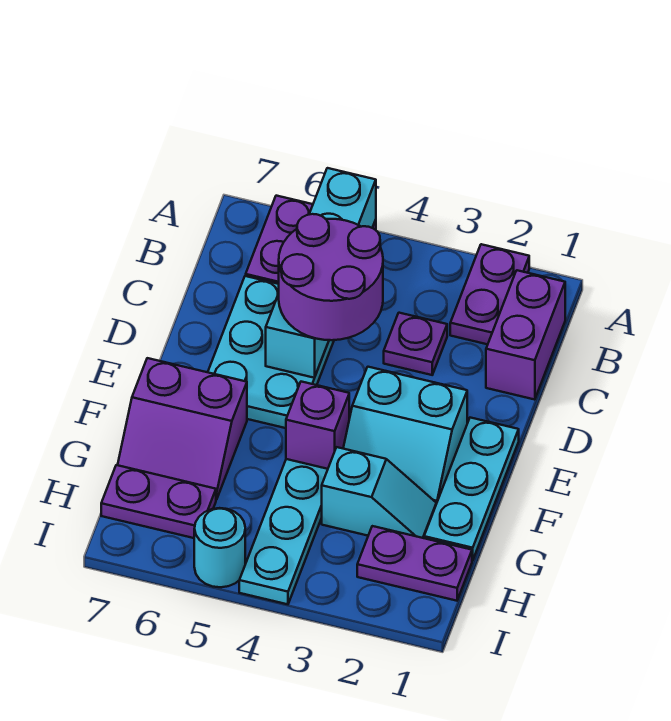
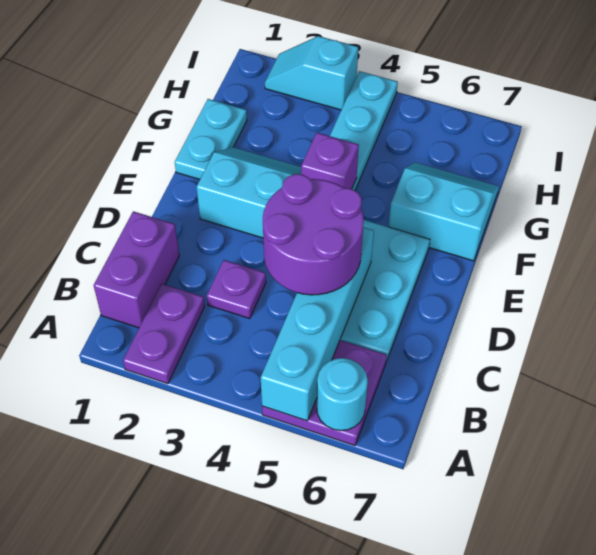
cyan plate E1:G1 level 1 -> cyan plate F1:G1 level 1
purple slope F6:G7 level 1 top F -> cyan slope F6:G7 level 1 top F
cyan slope G2:G3 level 1 top 3 -> cyan slope I2:I3 level 1 top 3
purple plate H1:H2 level 1 -> none
purple plate H6:H7 level 1 -> none
cyan round brick I5 level 1 -> cyan round brick A6 level 2

